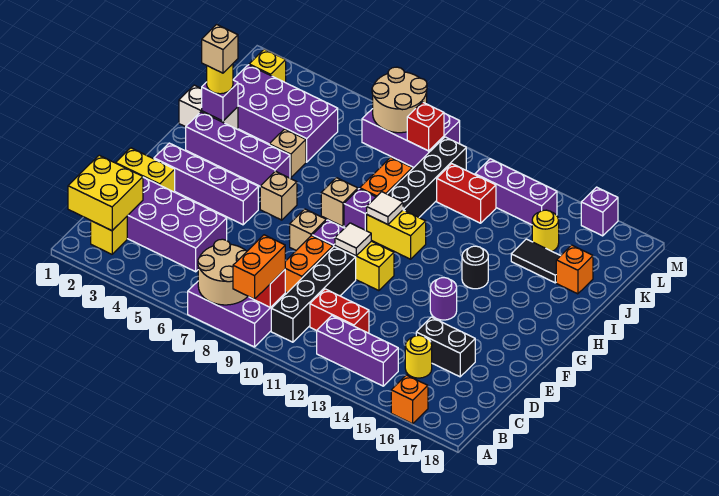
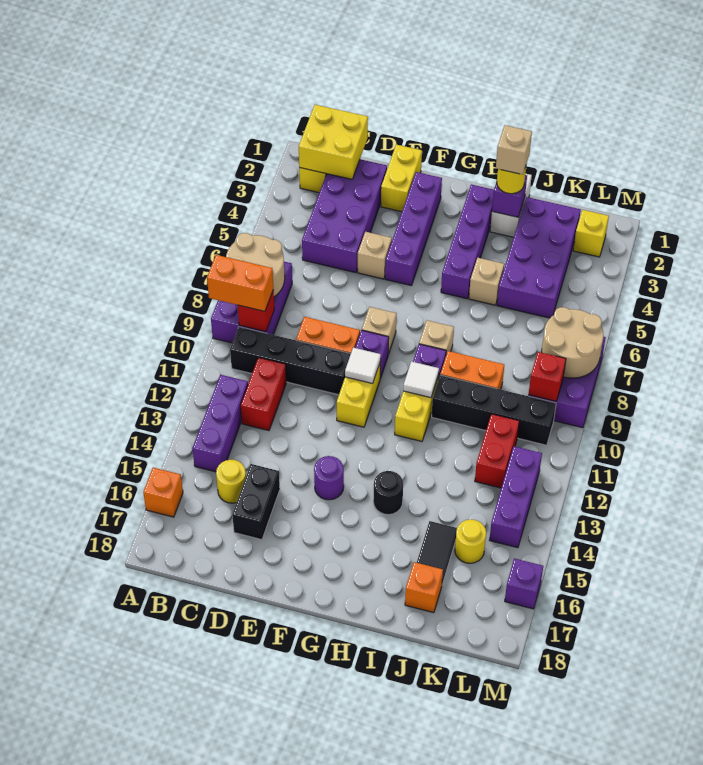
tan brick G6 level 1 -> tan brick E5 level 1

